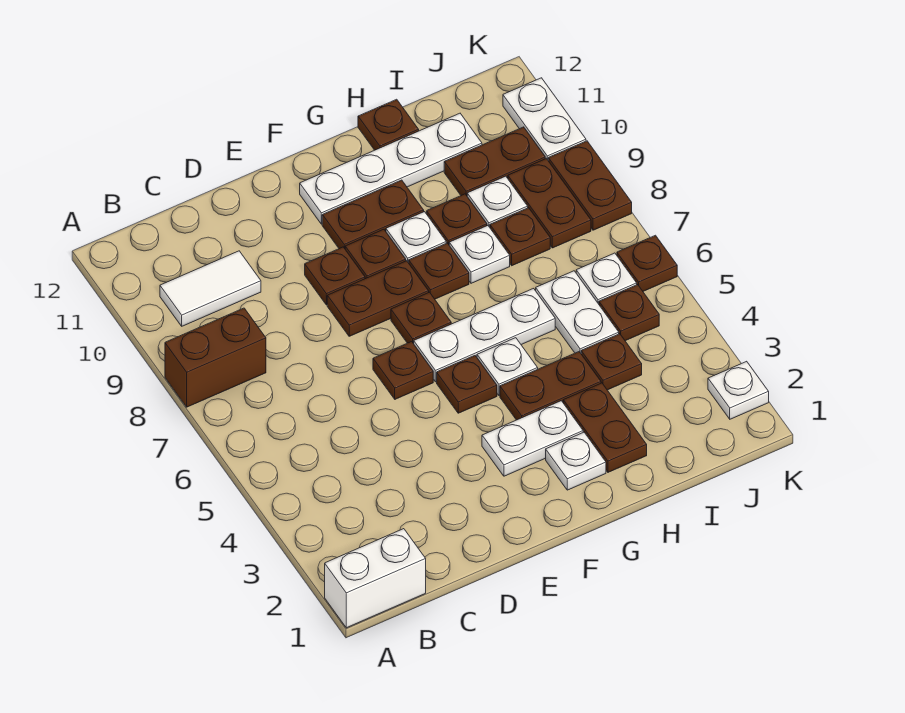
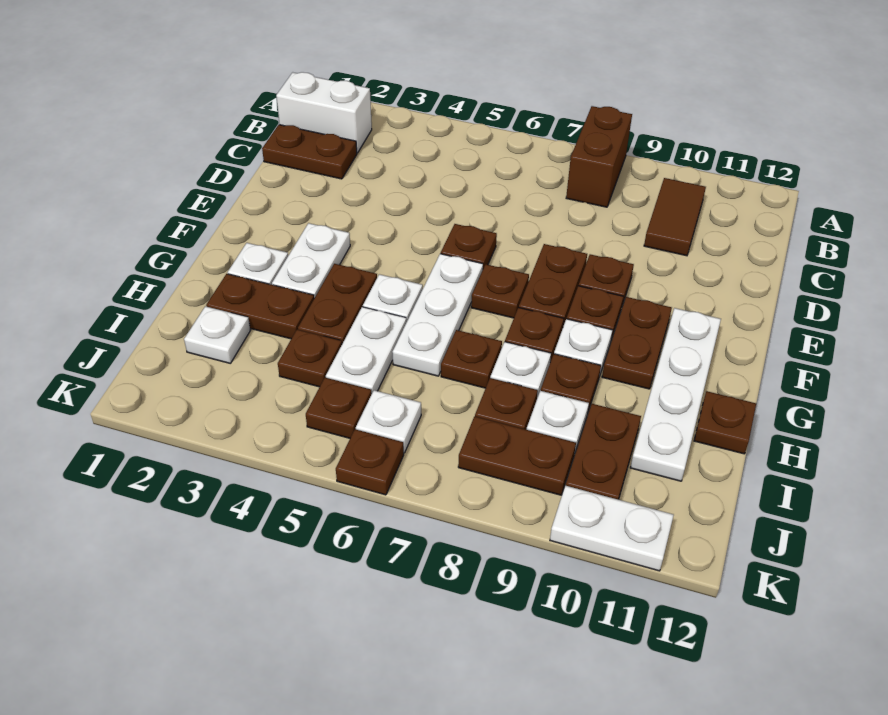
white brick A1:B1 level 1 -> white brick B1:B2 level 1
white tile B10:C10 level 1 -> brown tile B10:C10 level 1
brown plate F5 level 1 -> brown plate H7 level 1
white plate I5:I6 level 1 -> white plate H5:I5 level 1
white plate K2 level 1 -> white plate I2 level 1
brown plate K8:K9 level 1 -> brown plate C1:C2 level 1

